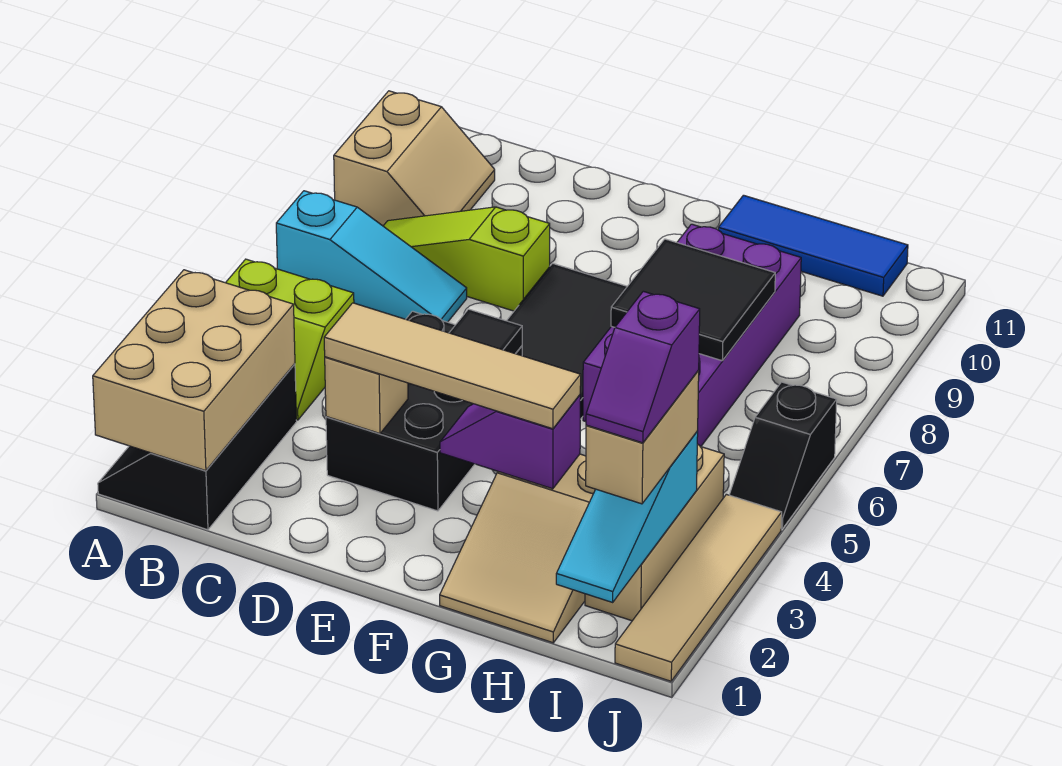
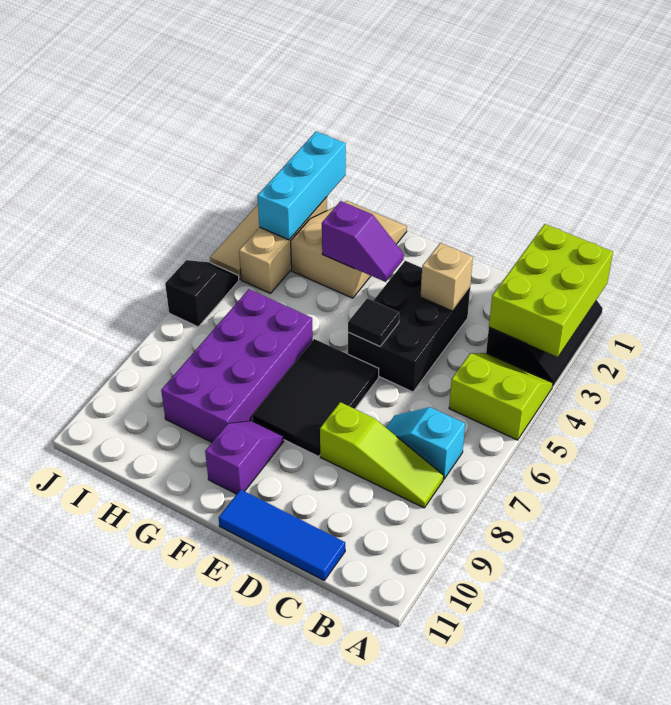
tan brick A1:B3 level 2 -> lime brick A1:B3 level 2
cyan slope A7:C7 level 1 top A -> cyan slope B7:C7 level 1 top B
tan slope A9:B10 level 1 top A -> none
tan tile D3:G3 level 3 -> none
black tile G7:H8 level 2 -> none
blue tile G11:I11 level 1 -> blue tile C11:E11 level 1
cyan slope I1:I3 level 2 top 3 -> cyan brick I1:I3 level 2
tan brick I2:I3 level 3 -> none
purple slope I2:I3 level 4 top 3 -> purple slope F9:F10 level 1 top 10

